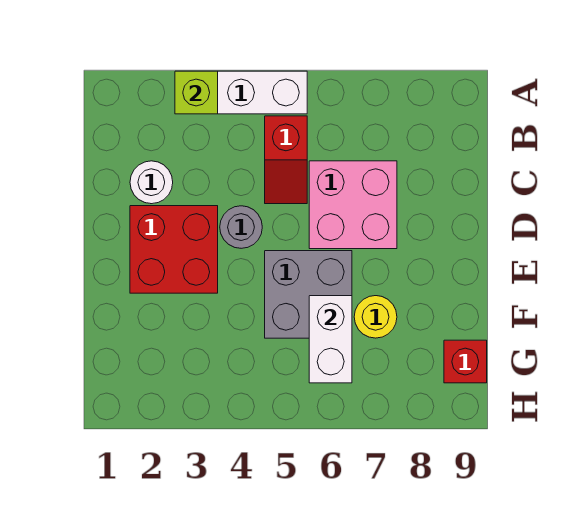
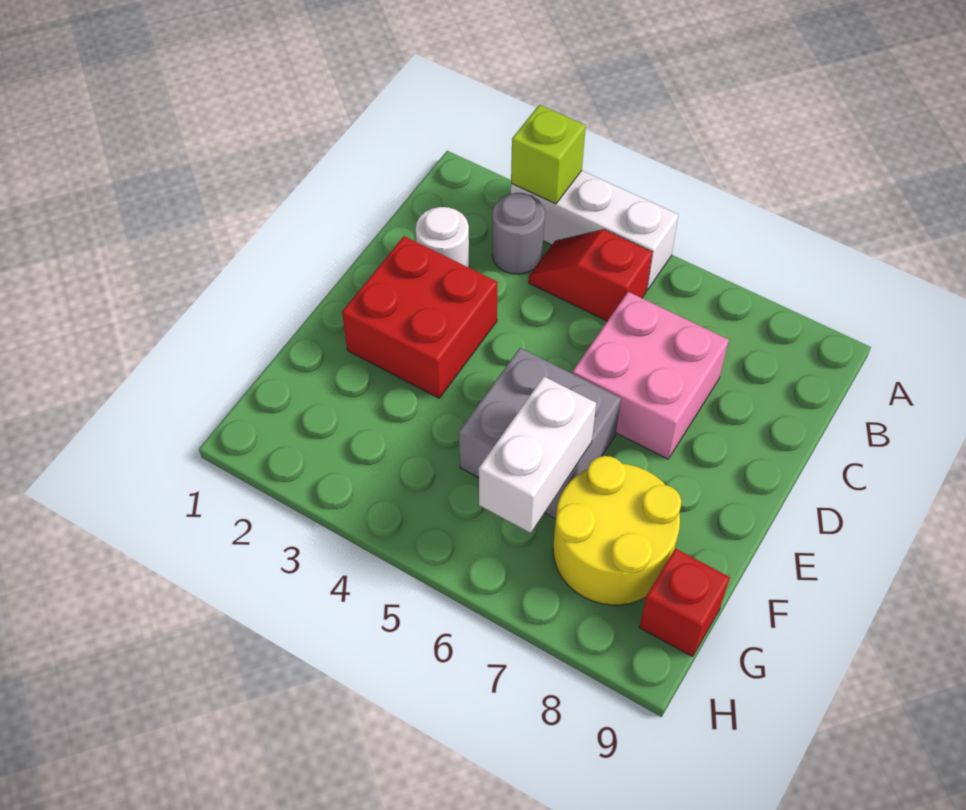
red slope B5:C5 level 1 top B -> red slope B4:B5 level 1 top 5
grey round brick D4 level 1 -> grey round brick B3 level 1
yellow round brick F7 level 1 -> yellow round brick F7:G8 level 1

